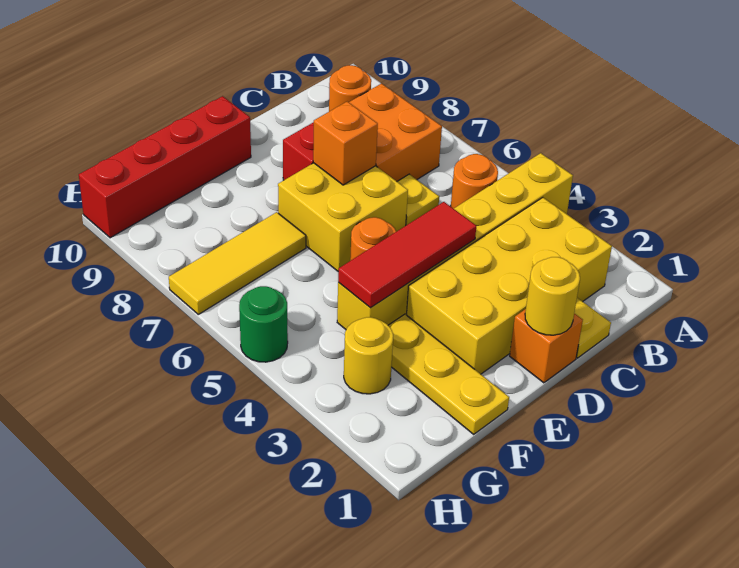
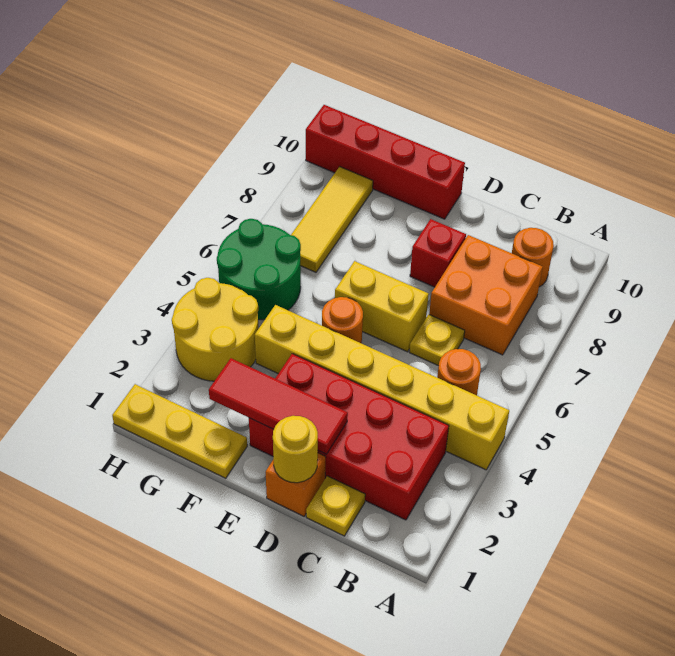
yellow brick B2:E3 level 1 -> red brick B2:E3 level 1
red tile D4:F4 level 2 -> red tile D2:F2 level 2
yellow brick D6:E7 level 1 -> yellow brick D6:E6 level 1
orange brick D7 level 2 -> none
yellow plate F1:F3 level 1 -> yellow plate F1:H1 level 1
yellow tile F7:H7 level 1 -> yellow tile G7:G9 level 1
yellow round brick G3 level 1 -> yellow round brick G3:H4 level 1
green round brick H5 level 1 -> green round brick G5:H6 level 1

